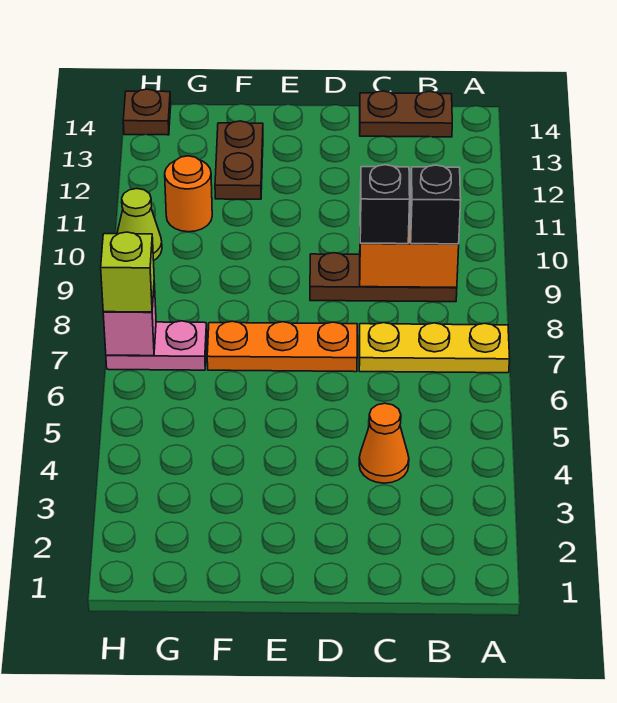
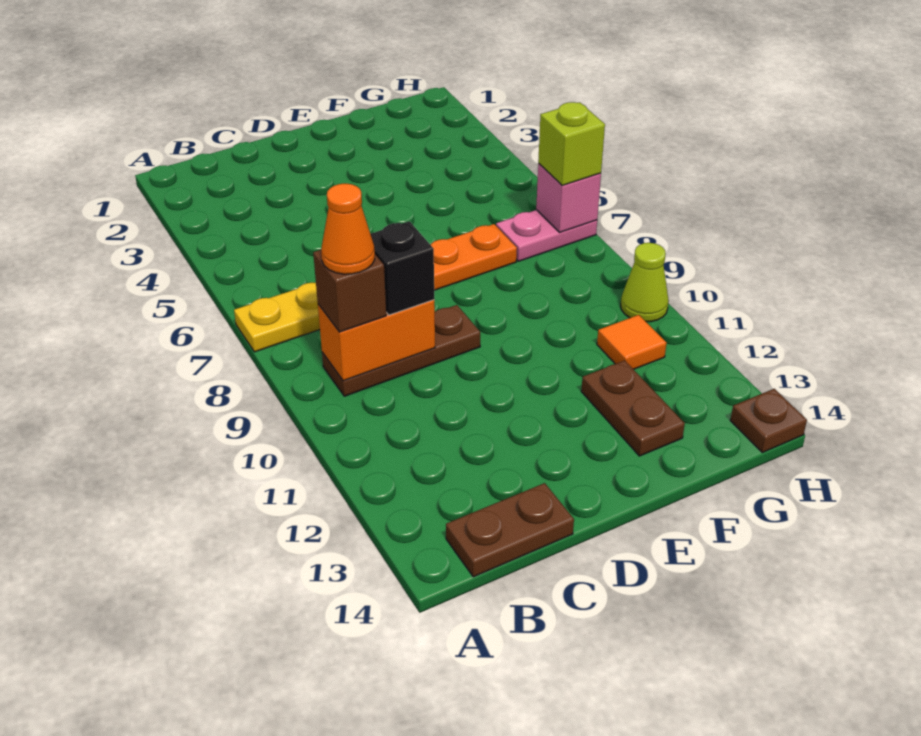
black brick B9 level 3 -> brown brick B9 level 3
orange cone C4 level 1 -> orange cone B9 level 4
orange round brick G11 level 1 -> orange tile G11 level 1

